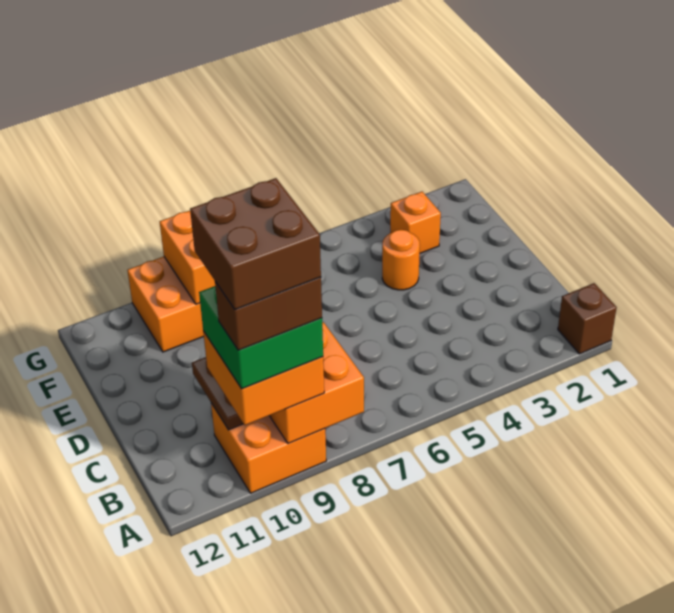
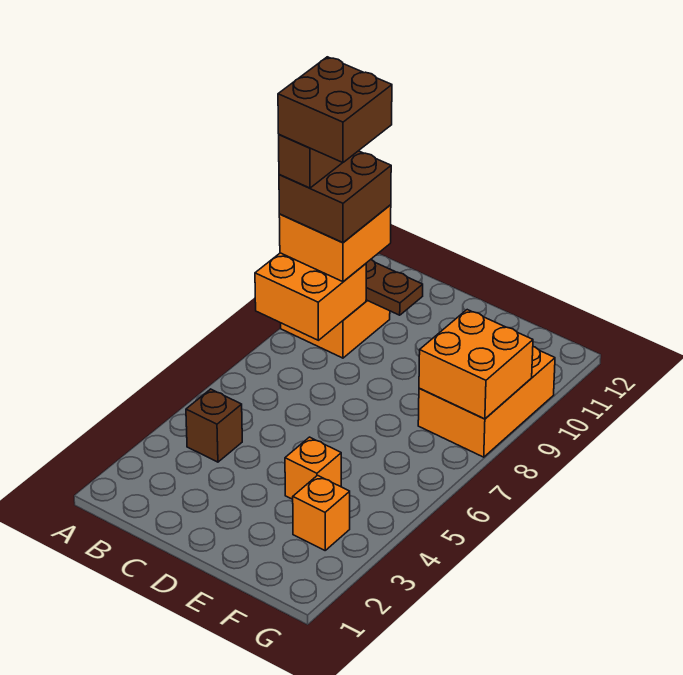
brown brick A1 level 1 -> brown brick B4 level 1
green brick A9:B10 level 4 -> brown brick A9:B10 level 4
orange round brick E4 level 1 -> orange brick E4 level 1

